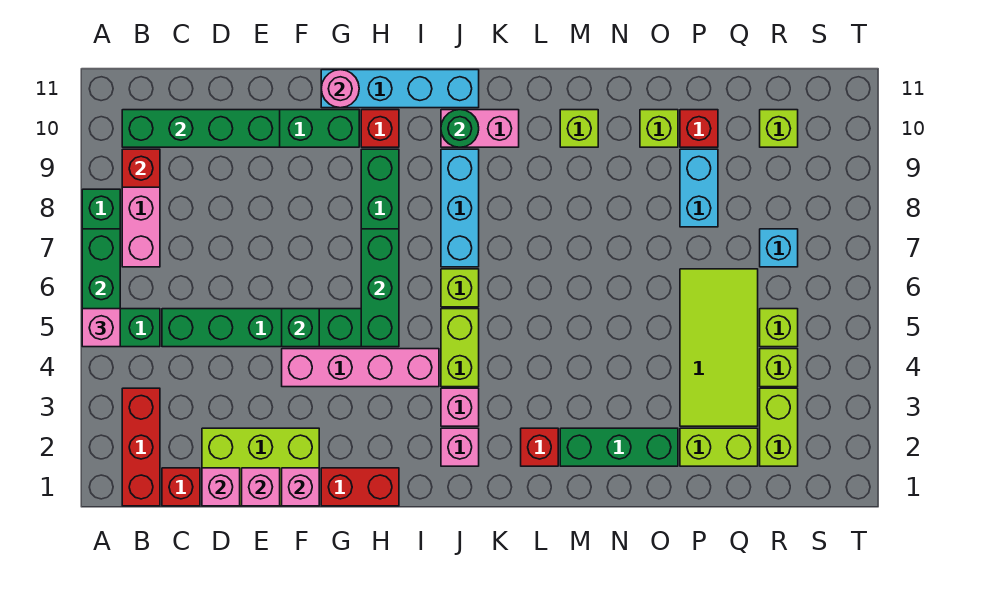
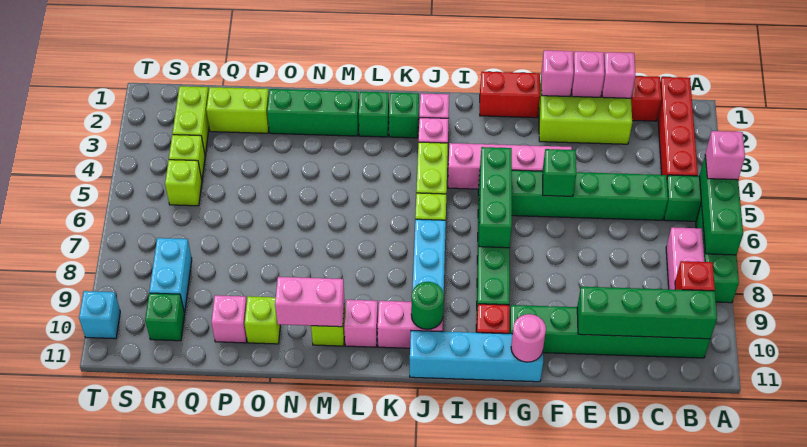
red brick B1:B3 level 1 -> red brick B1:B4 level 1
none -> green brick K2 level 1
red brick L2 level 1 -> green brick L2 level 1
none -> pink brick L10 level 1
none -> pink brick M10:N10 level 2
lime tile P3:Q6 level 1 -> none
cyan brick P8:P9 level 1 -> cyan brick R8:R9 level 1
red brick P10 level 1 -> pink brick P10 level 1
cyan brick R7 level 1 -> cyan brick T10 level 1
lime brick R10 level 1 -> green brick R10 level 1

